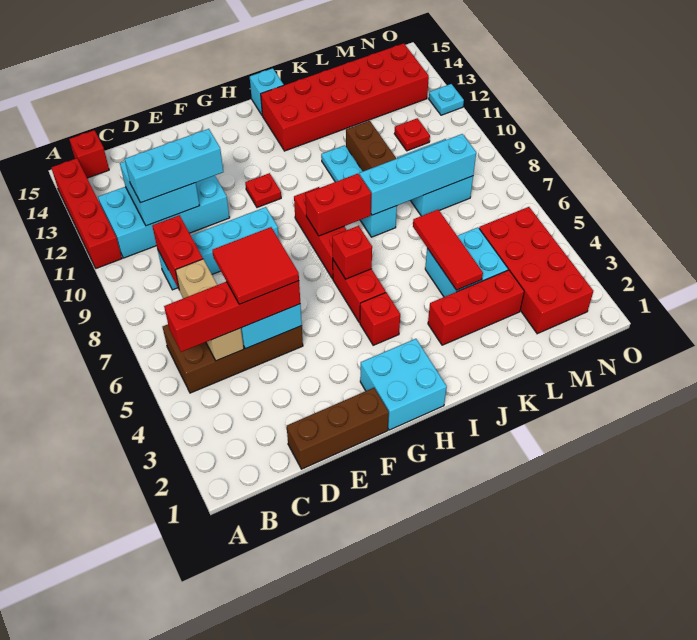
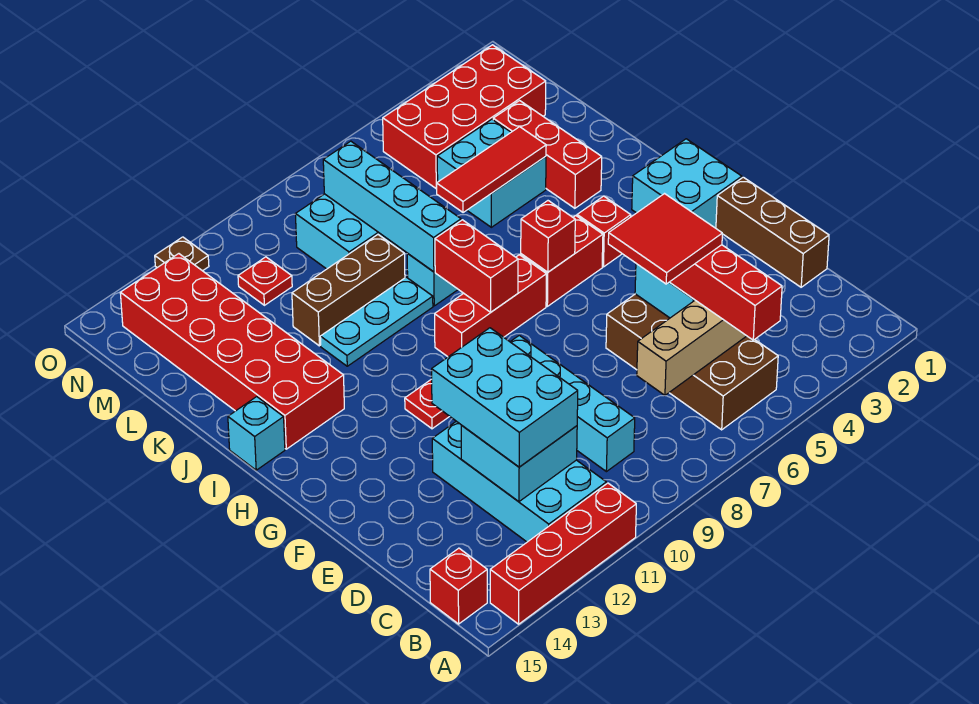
red brick C8:C9 level 2 -> none
cyan brick C11:E11 level 3 -> cyan brick C11:E12 level 3
cyan plate O12 level 1 -> brown plate O12 level 1

